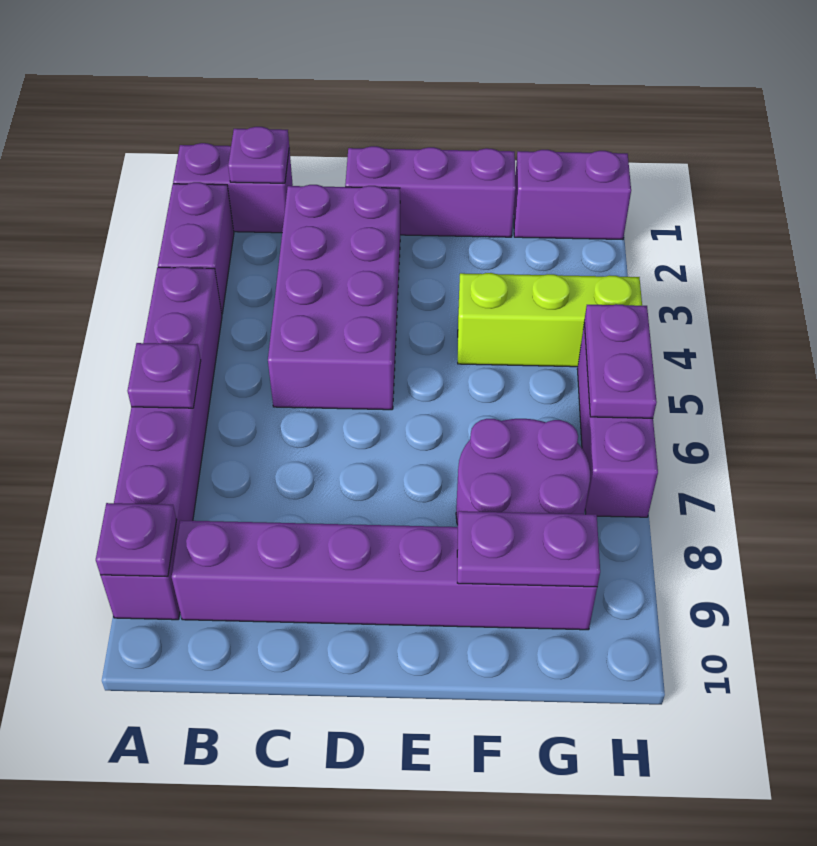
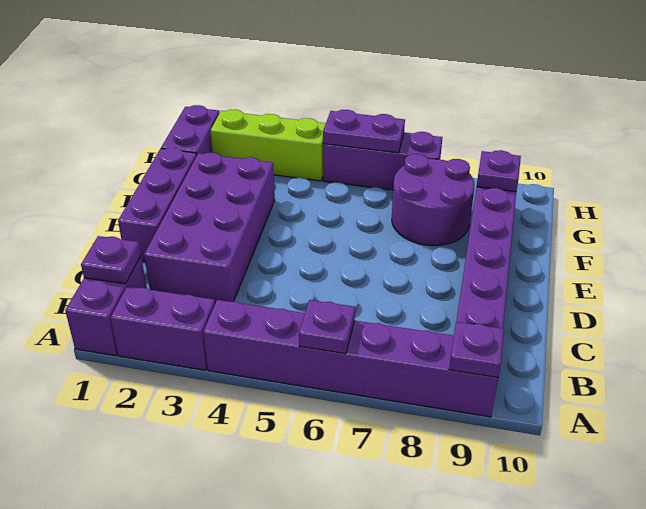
purple brick C2:D5 level 1 -> purple brick C2:F3 level 1
lime brick F4:H4 level 1 -> lime brick H2:H4 level 1
purple plate F9:G9 level 2 -> purple plate G9 level 2

